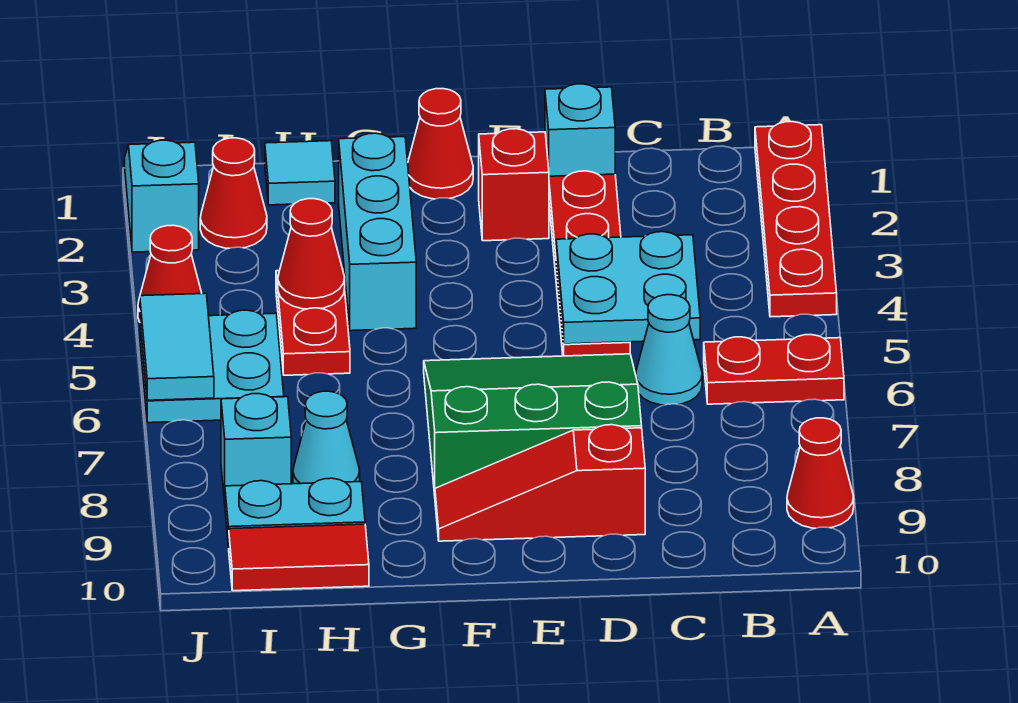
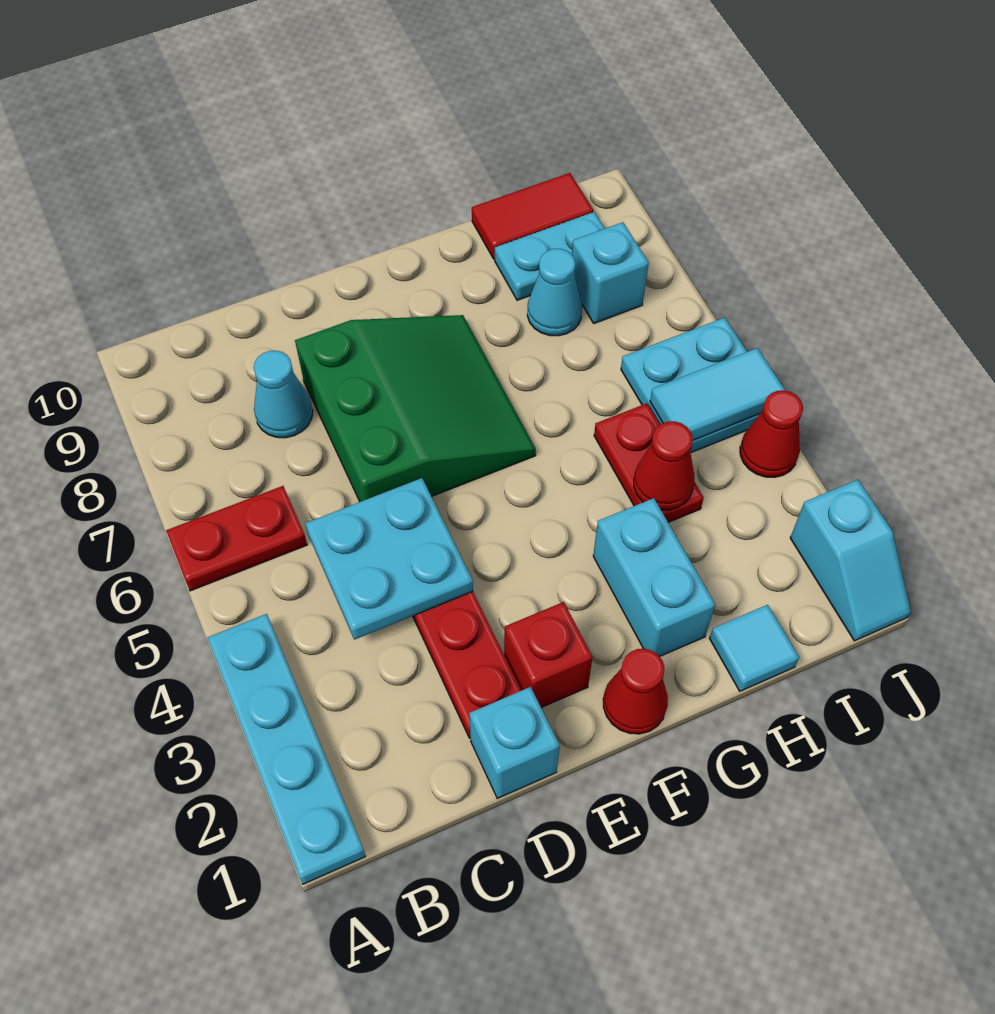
red plate A1:A4 level 1 -> cyan plate A1:A4 level 1
red cone A9 level 1 -> none
cyan cone C6 level 1 -> cyan cone C8 level 1
green slope D6:F8 level 1 top 8 -> green slope D6:F8 level 1 top D
red slope D9:F9 level 1 top D -> none
cyan brick G2:G4 level 1 -> cyan brick G2:G3 level 1
red cone I2 level 1 -> none
cyan tile J5:J6 level 2 -> cyan tile I5:J5 level 2

